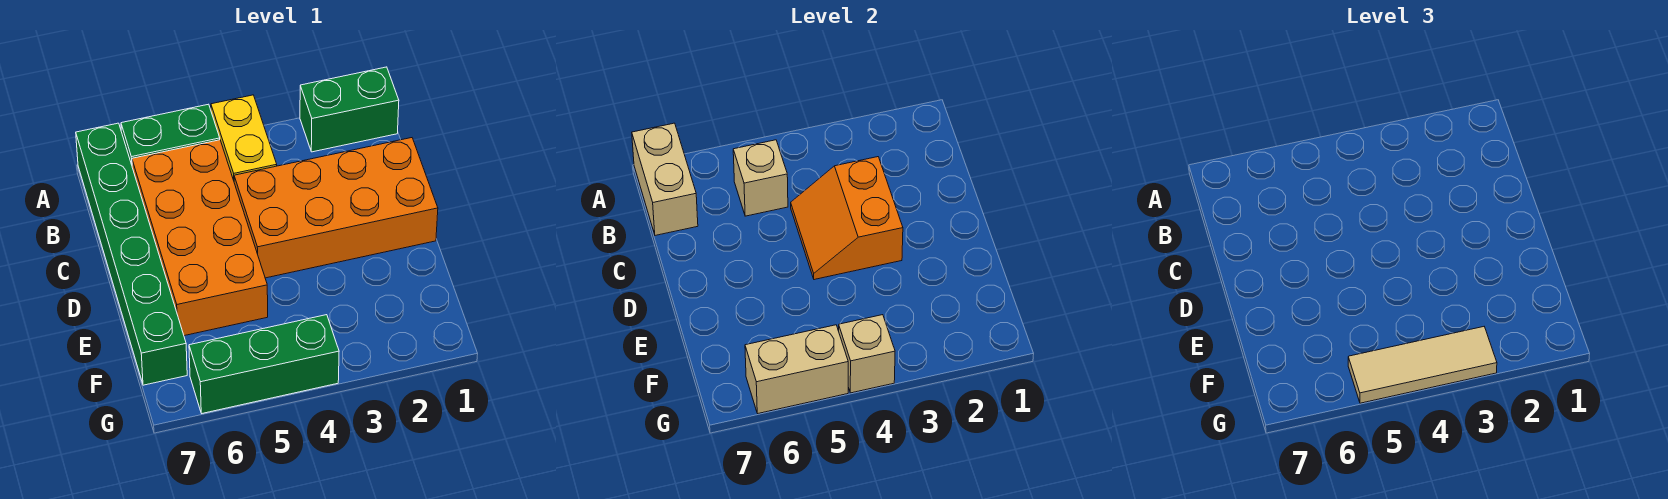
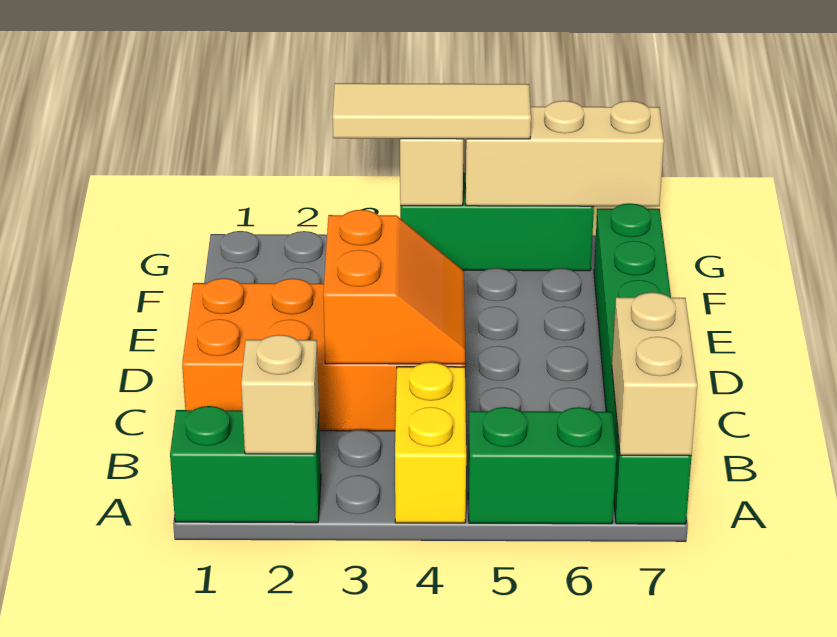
orange brick B5:E6 level 1 -> none
tan brick B5 level 2 -> tan brick A2 level 2
tan brick G5:G6 level 2 -> tan brick G5:G7 level 2

